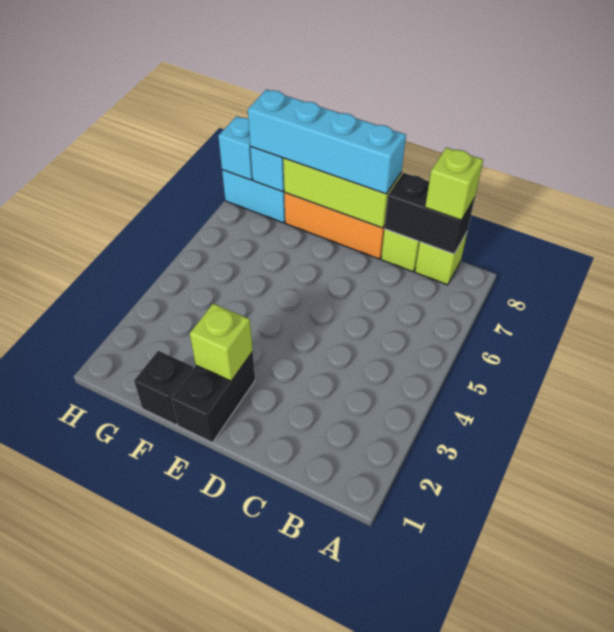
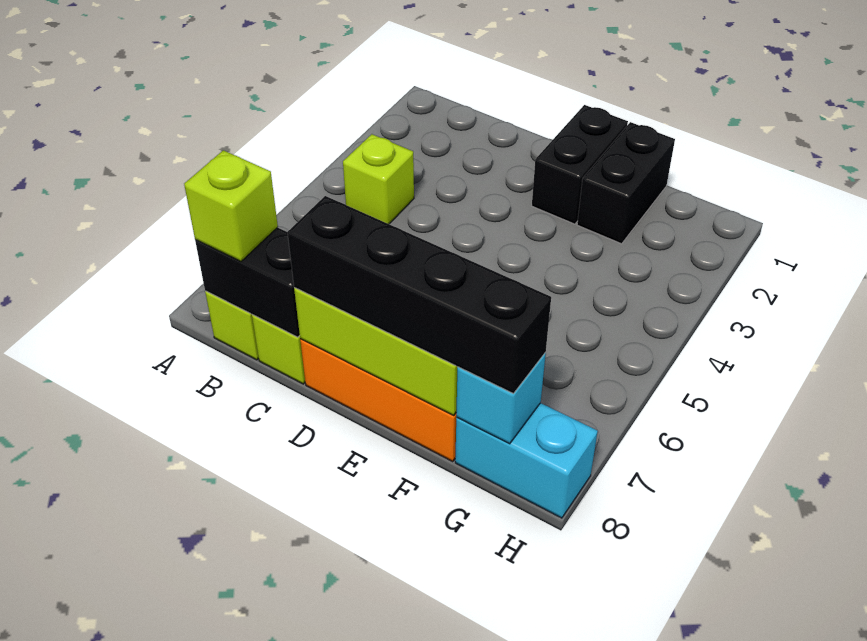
cyan brick D8:G8 level 3 -> black brick D8:G8 level 3
lime brick E2 level 2 -> lime brick B4 level 1
black brick F1 level 1 -> black brick F1:F2 level 1
cyan brick H8 level 2 -> none

